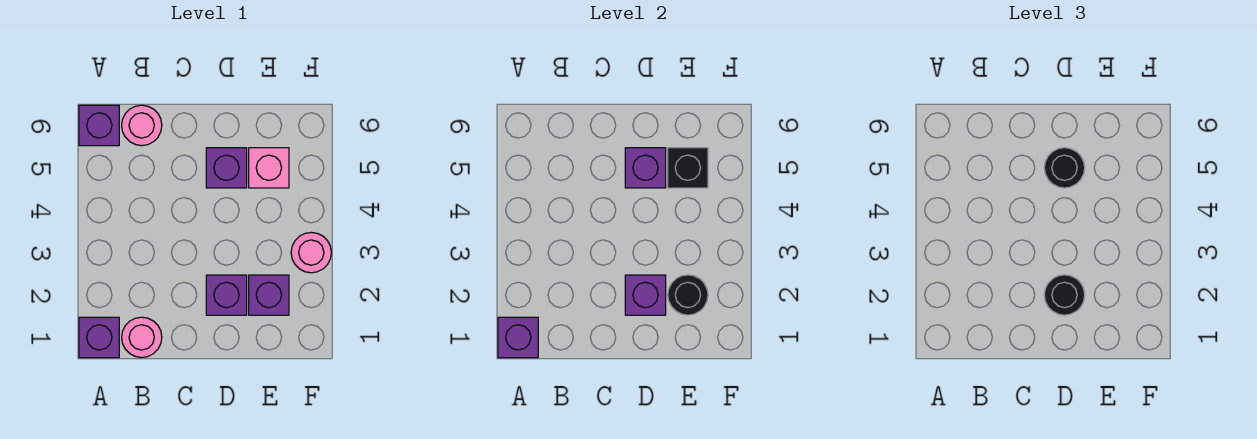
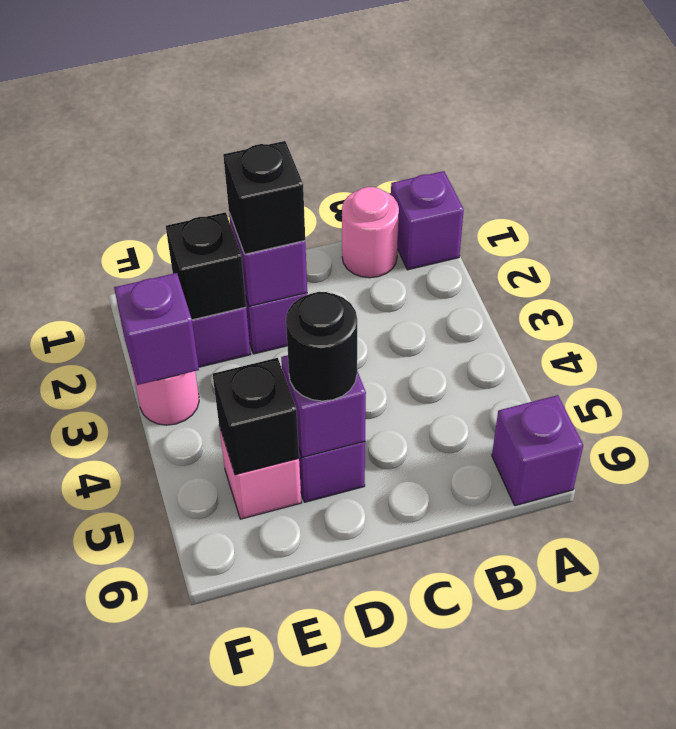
purple brick A1 level 2 -> purple brick F3 level 2
pink round brick B6 level 1 -> none
black round brick D2 level 3 -> black brick D2 level 3
black round brick E2 level 2 -> black brick E2 level 2

